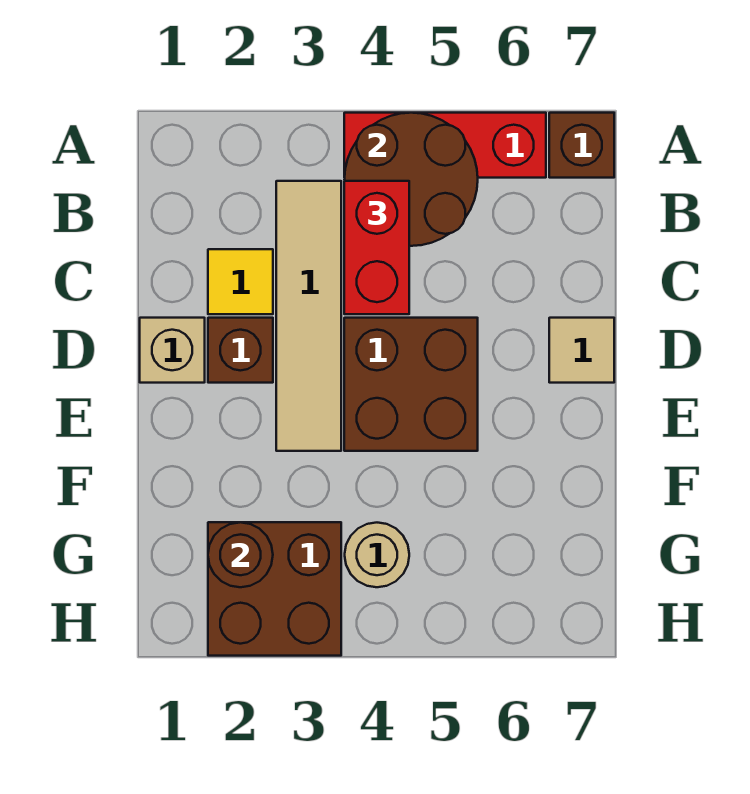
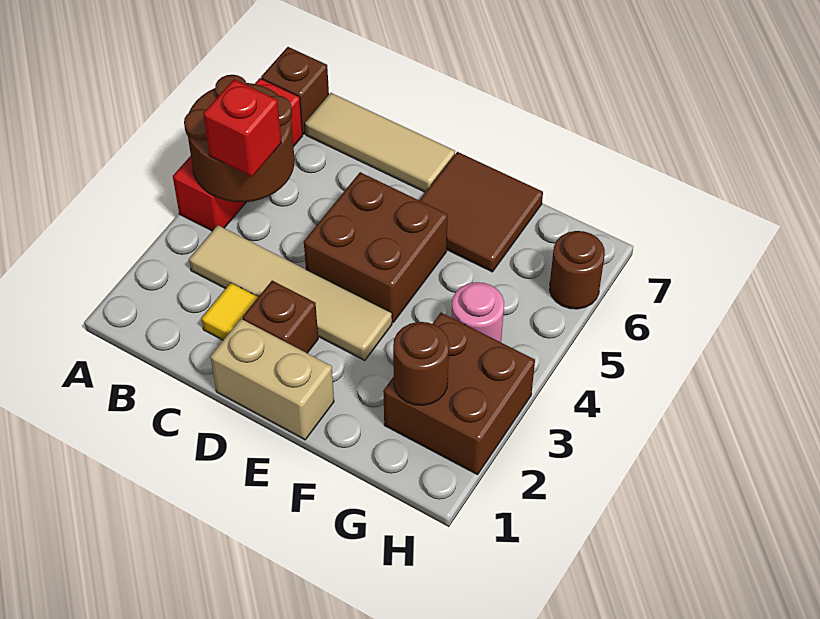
red brick B4:C4 level 3 -> red brick B4 level 3
tan brick D1 level 1 -> tan brick D1:E1 level 1
tan tile D7 level 1 -> tan tile B7:D7 level 1
none -> brown tile E6:F7 level 1
tan round brick G4 level 1 -> pink round brick G4 level 1
none -> brown round brick H6 level 1

